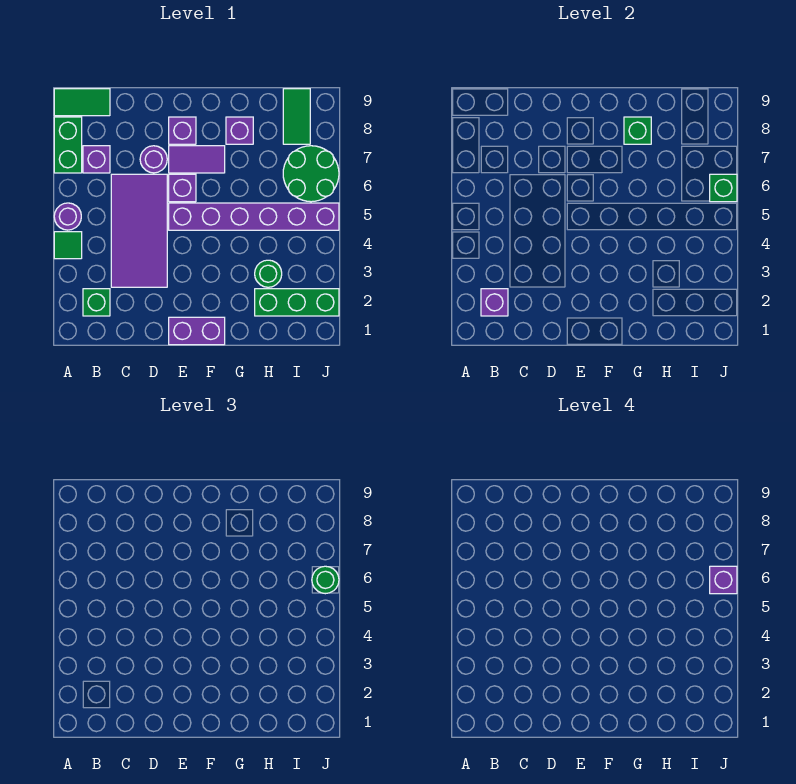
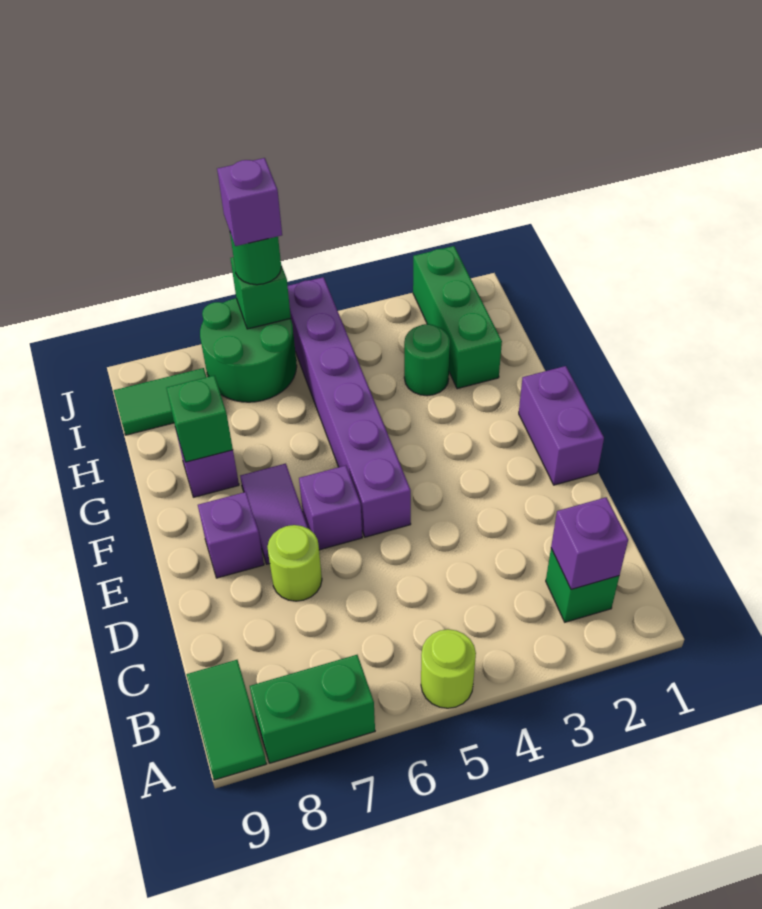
green tile A4 level 1 -> none
purple round brick A5 level 1 -> lime round brick A5 level 1
purple brick B7 level 1 -> none
purple tile C3:D6 level 1 -> none
purple round brick D7 level 1 -> lime round brick D7 level 1

